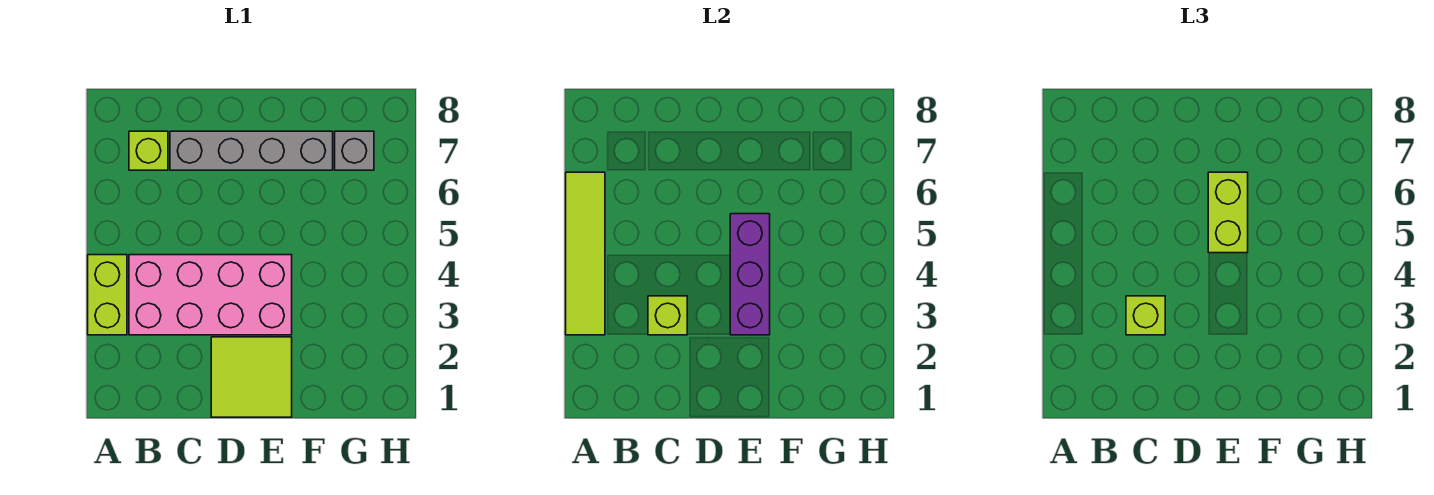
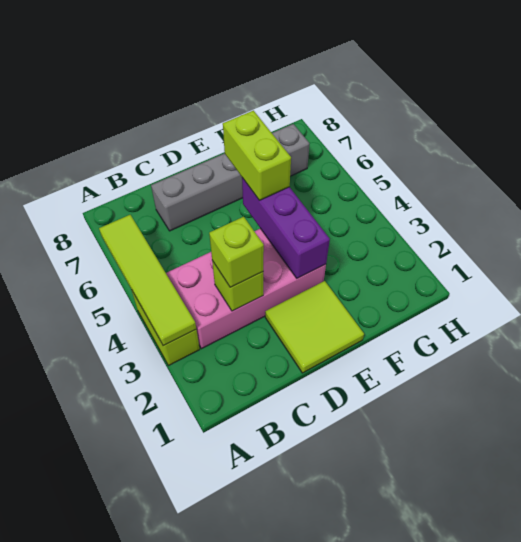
lime brick B7 level 1 -> none

